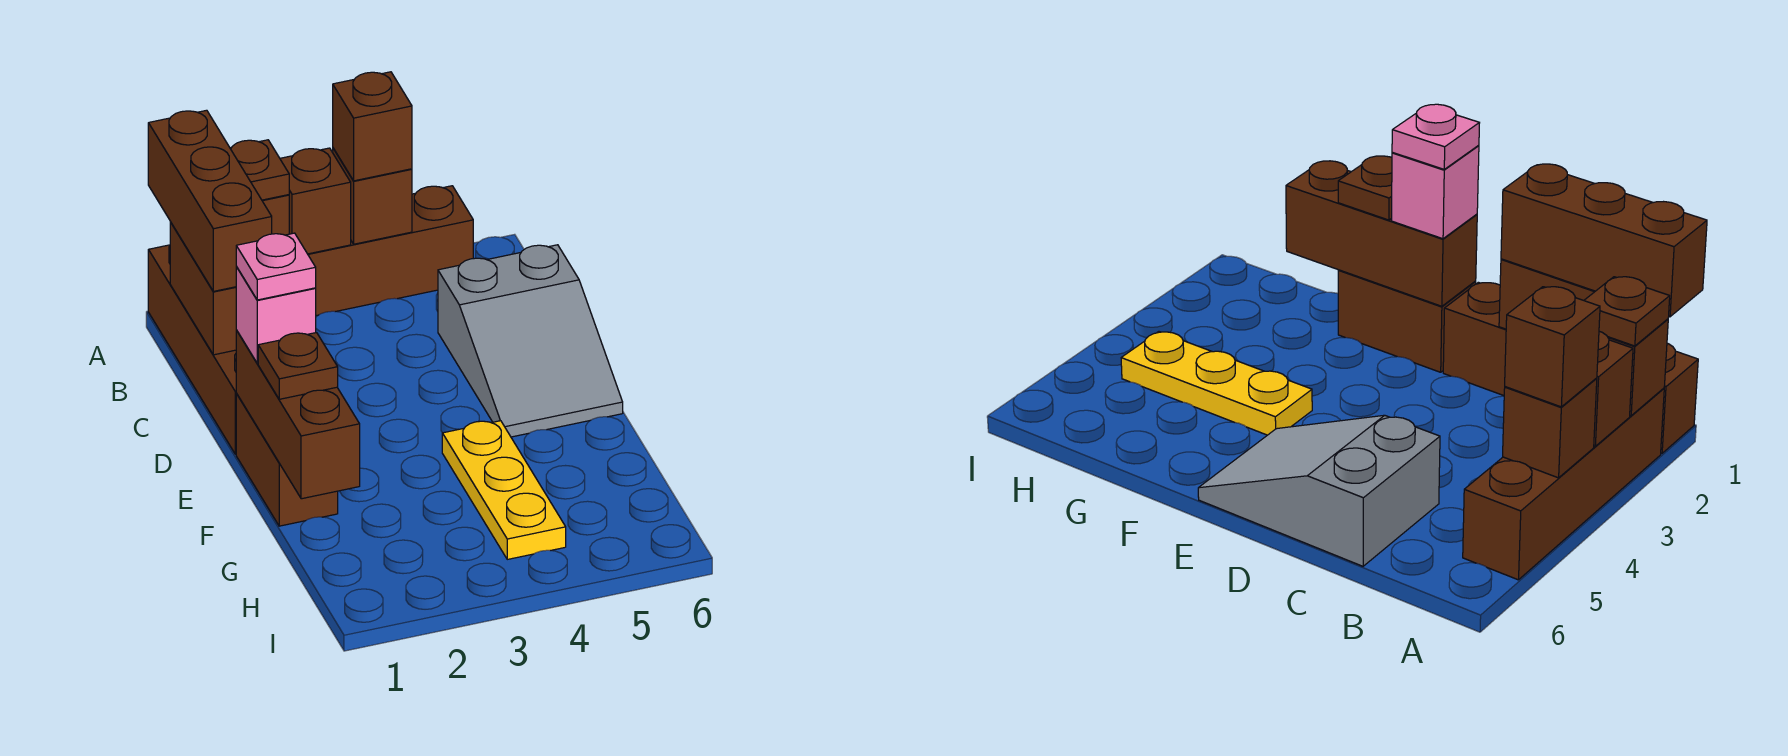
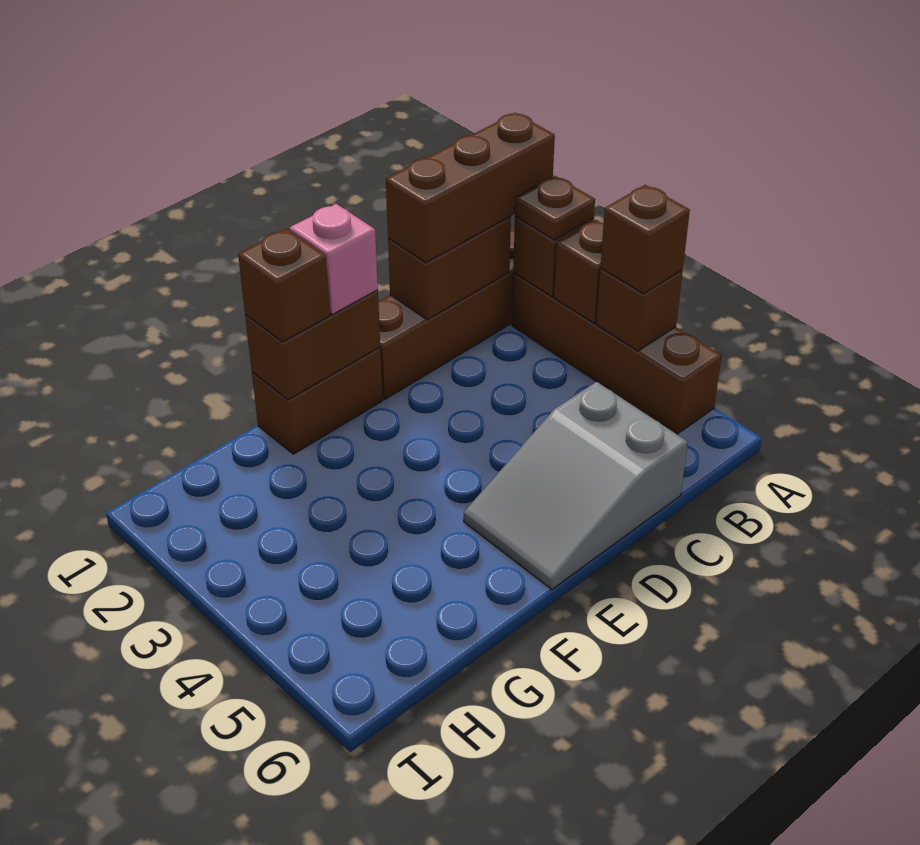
brown brick E1:G1 level 2 -> brown brick E1:F1 level 2
pink plate E1 level 4 -> none
brown plate F1 level 3 -> brown brick F1 level 3
yellow plate F4:H4 level 1 -> none

